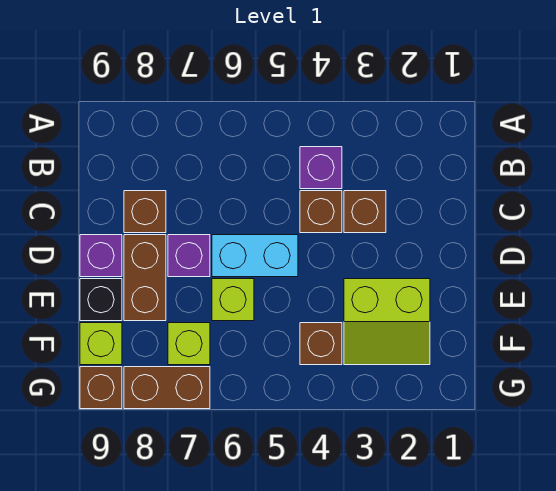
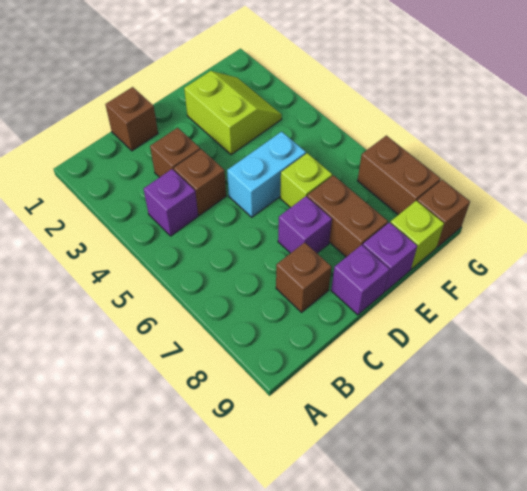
cyan brick D5:D6 level 1 -> cyan brick D5:E5 level 1
brown brick D8:E8 level 1 -> brown brick E7:E8 level 1
black brick E9 level 1 -> purple brick E9 level 1
brown brick F4 level 1 -> brown brick C1 level 1
lime brick F7 level 1 -> none

